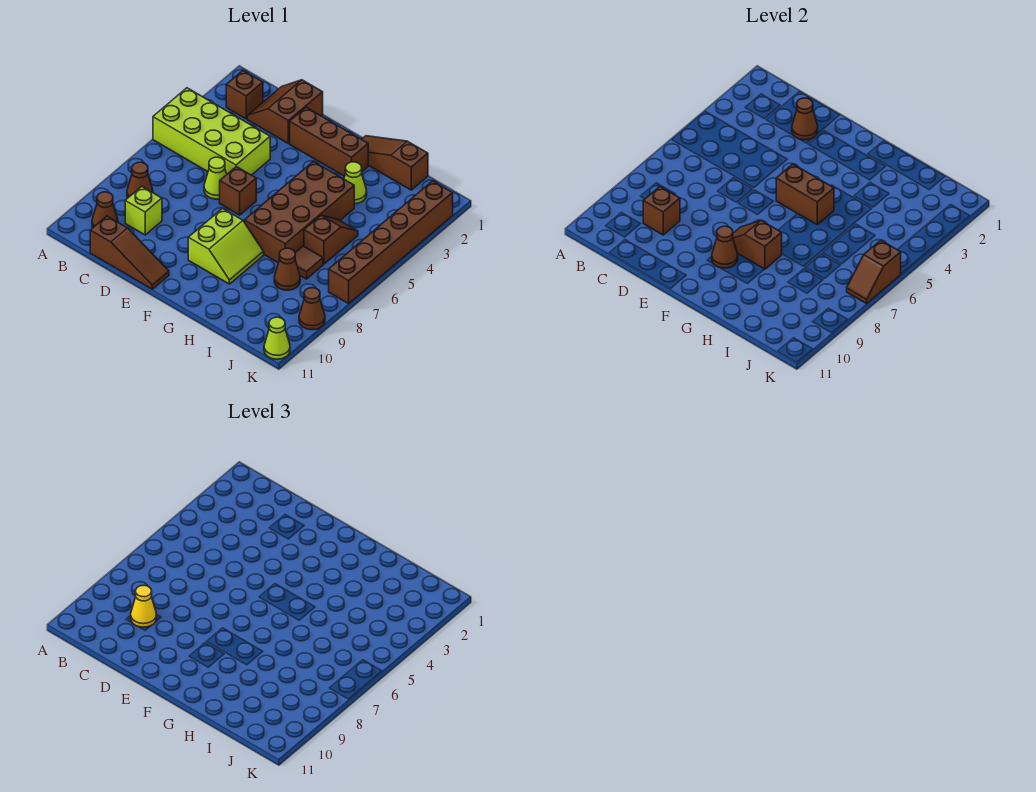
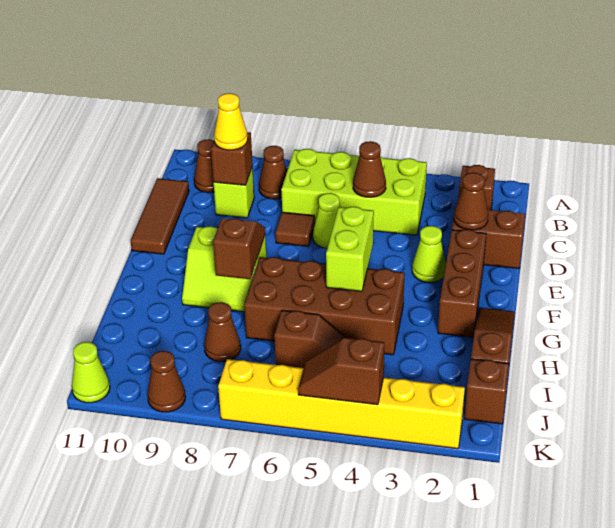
lime brick A4:D5 level 1 -> lime brick B4:C7 level 1
brown slope C11:E11 level 1 top C -> brown tile C11:E11 level 1
brown brick E6 level 1 -> brown brick J1 level 1
brown brick F5:G5 level 2 -> lime brick F5:G5 level 2
brown cone F9 level 2 -> brown cone C5 level 2
lime cone H3 level 1 -> lime cone E3 level 1
brown tile I7 level 1 -> brown tile D7 level 1
brown brick K2:K7 level 1 -> yellow brick K2:K7 level 1
brown slope K6:K7 level 2 top 6 -> brown slope K4:K5 level 2 top 4

